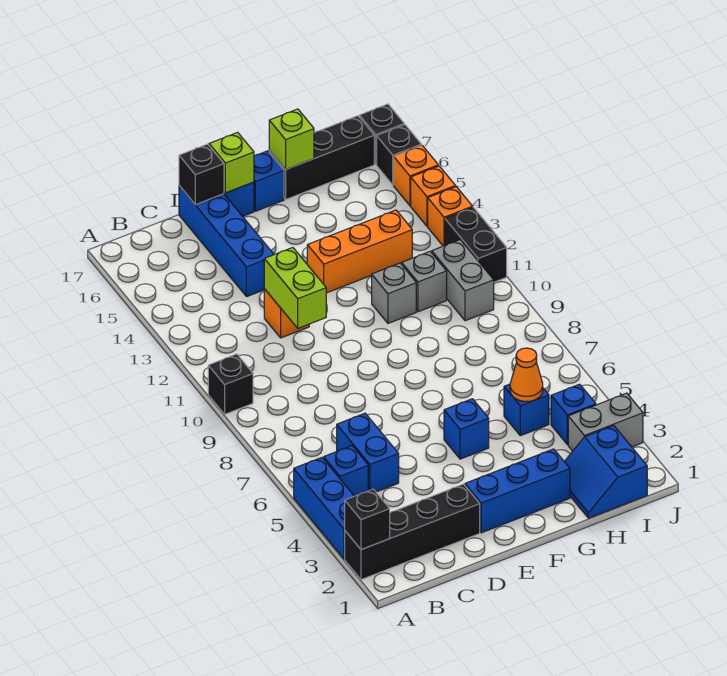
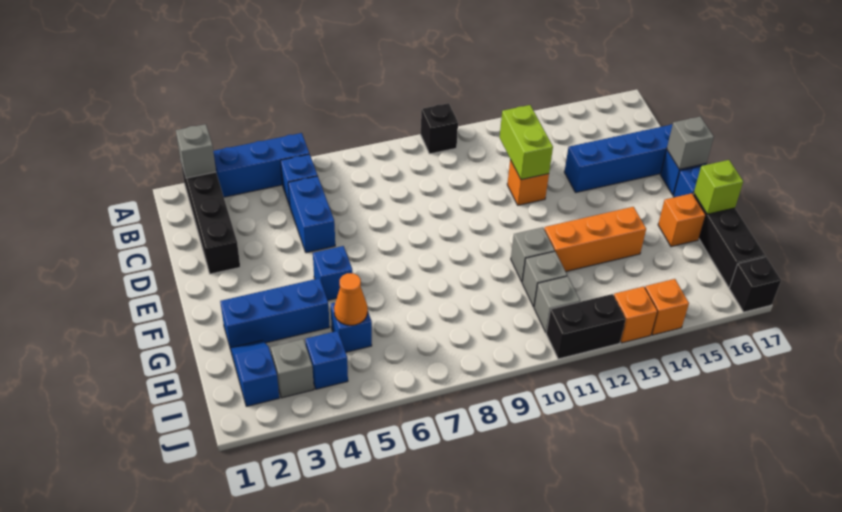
black brick A2 level 2 -> grey brick A2 level 2
blue brick C5:C6 level 1 -> blue brick C5:D5 level 1
lime brick D11:D12 level 2 -> lime brick C12:D12 level 2
black brick D17 level 2 -> none
blue brick E2:G2 level 1 -> blue brick G2:G4 level 1
lime brick E17 level 2 -> grey brick E17 level 2
orange brick F13:H13 level 1 -> orange brick G12:G14 level 1
blue slope H1:I2 level 1 top I -> blue slope H2:I2 level 1 top I
grey brick I3:J3 level 1 -> grey brick I3 level 1
grey brick I10:I11 level 1 -> grey brick I11 level 1
orange brick J15 level 1 -> orange brick G16 level 1
black brick J16 level 1 -> none

